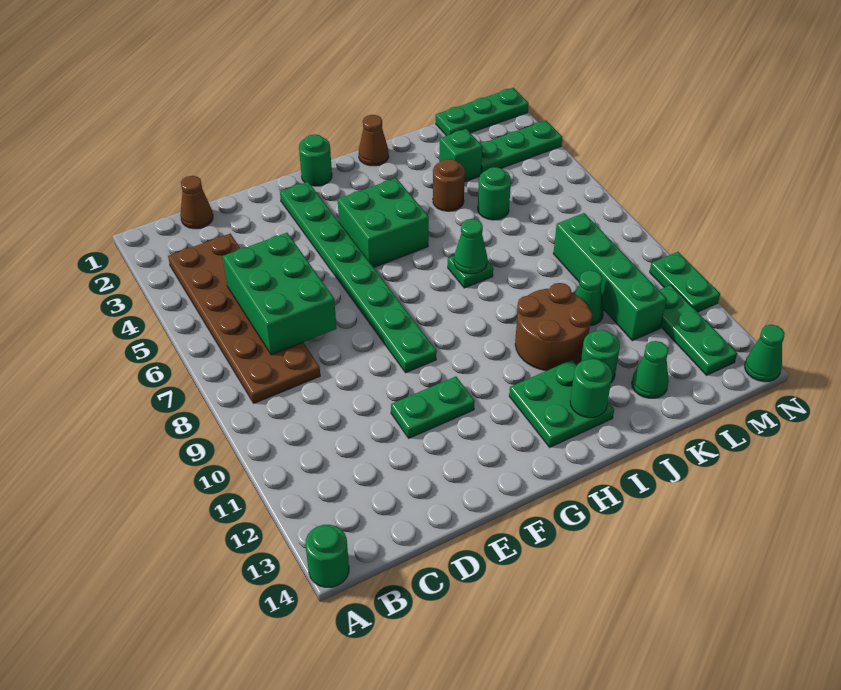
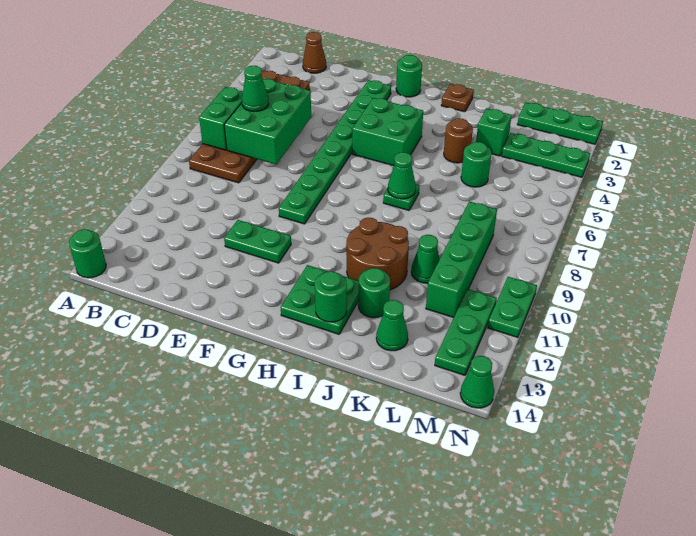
none -> green brick B6:B7 level 2
none -> green cone C6 level 3
brown cone I1 level 1 -> brown plate I1 level 1

